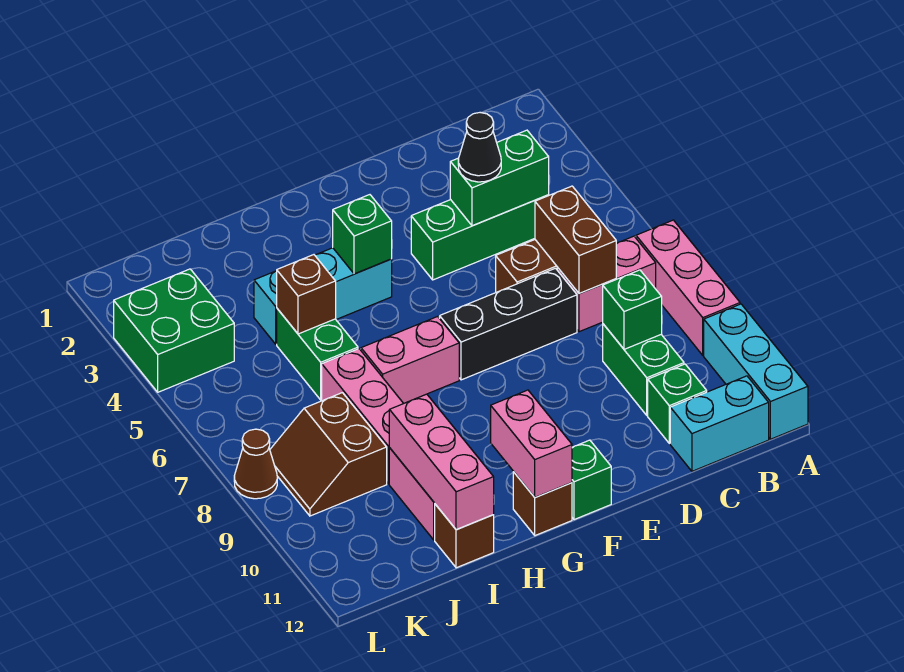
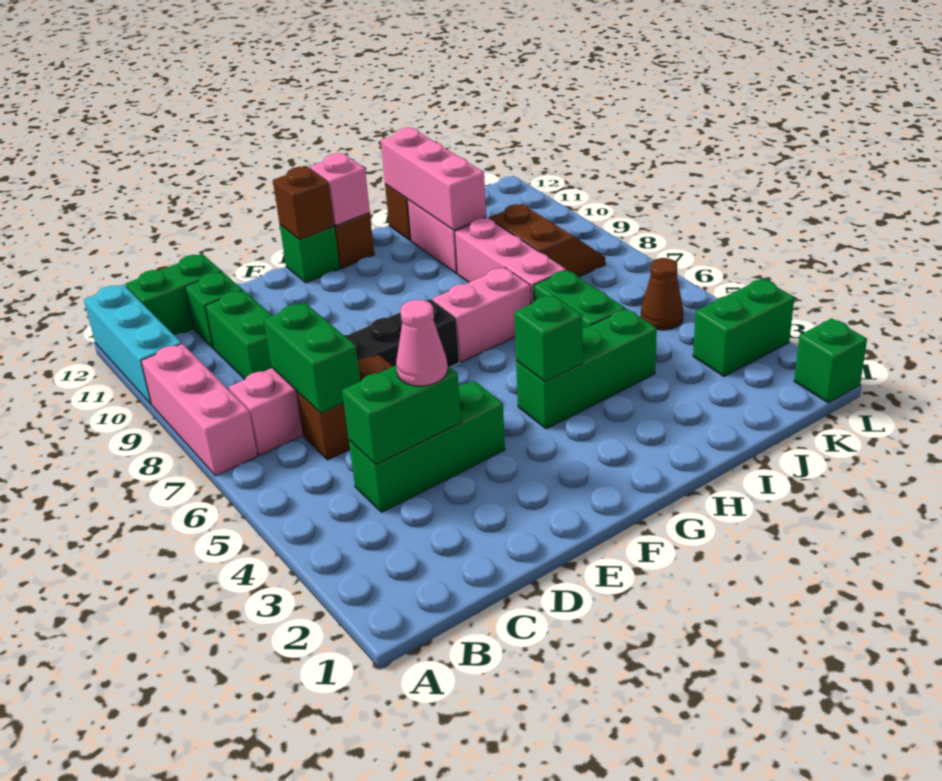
cyan brick B12:C12 level 1 -> green brick B12:C12 level 1
brown brick C6:C7 level 2 -> green brick C6:C7 level 2
green brick C9 level 2 -> green brick L1 level 1
black cone D4 level 3 -> pink cone D4 level 3
cyan brick G4:I4 level 1 -> green brick G4:I4 level 1
pink brick G11:G12 level 2 -> pink brick G12 level 2
brown brick I5 level 2 -> brown brick F12 level 2
green brick K3:L4 level 1 -> green brick K3:L3 level 1
brown cone L8 level 1 -> brown cone K5 level 1

